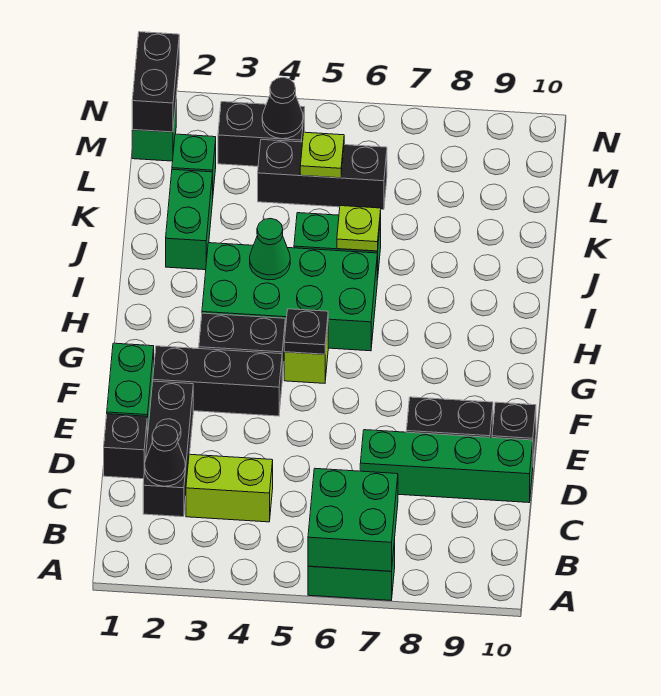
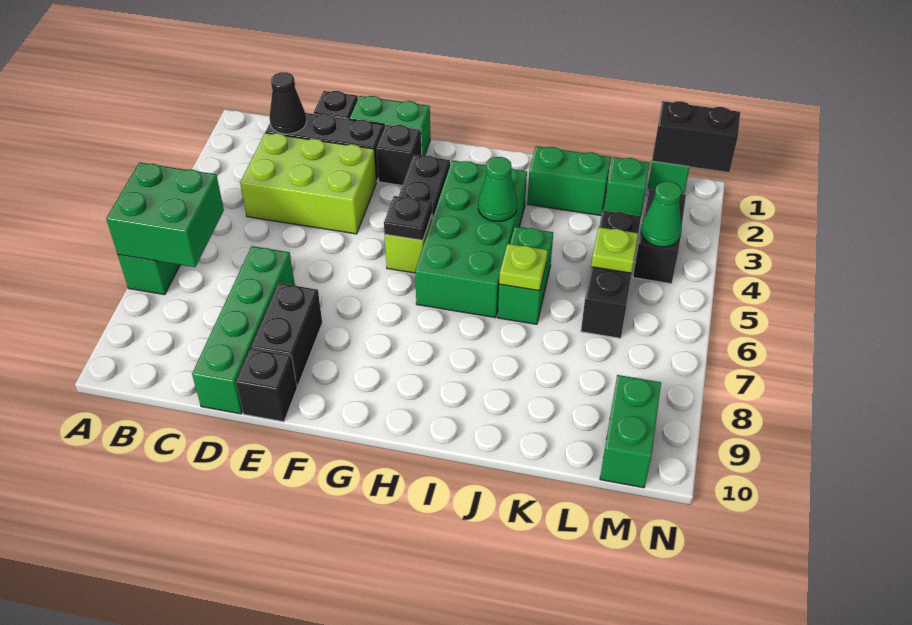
lime brick C3:C4 level 1 -> lime brick C3:E4 level 1
black brick F2:F4 level 1 -> black brick F2 level 1
black cone M4 level 2 -> green cone M4 level 2
none -> green brick M9:M10 level 1

